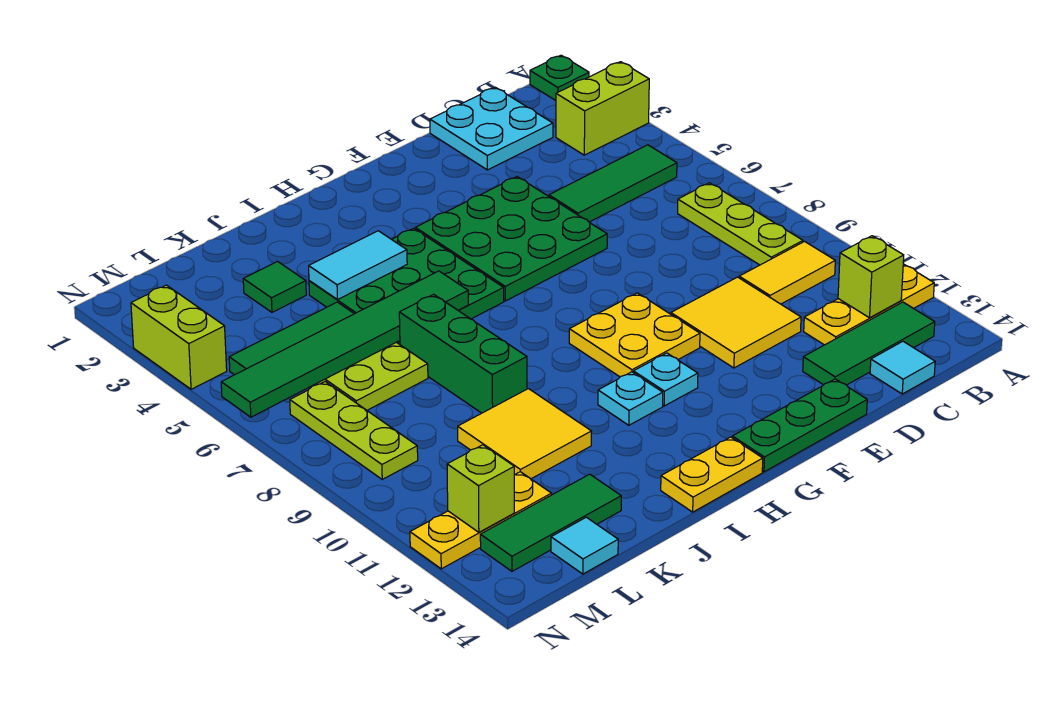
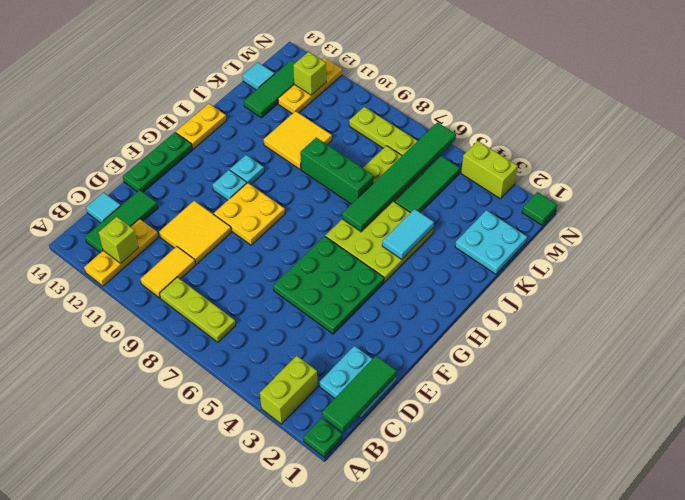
green tile B5:D5 level 1 -> green tile B1:D1 level 2
green plate H4:J6 level 1 -> lime plate H4:J6 level 1
none -> cyan plate K1:L2 level 1
green tile K3 level 1 -> green tile N1 level 1

